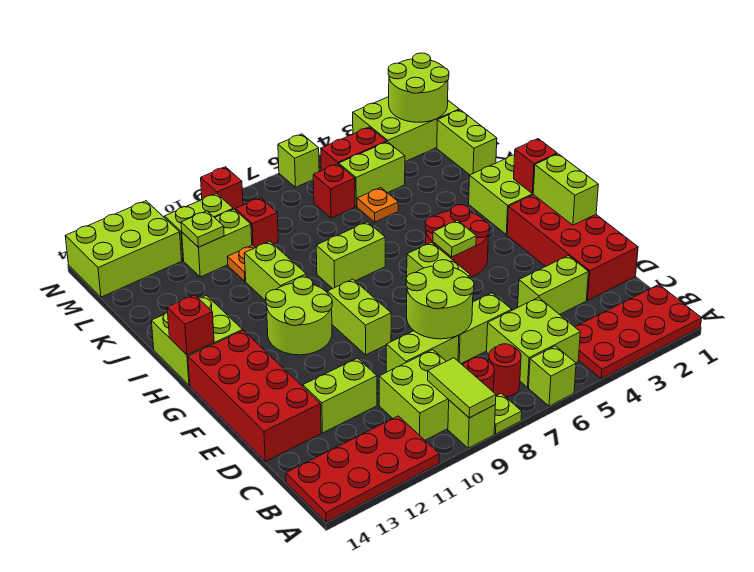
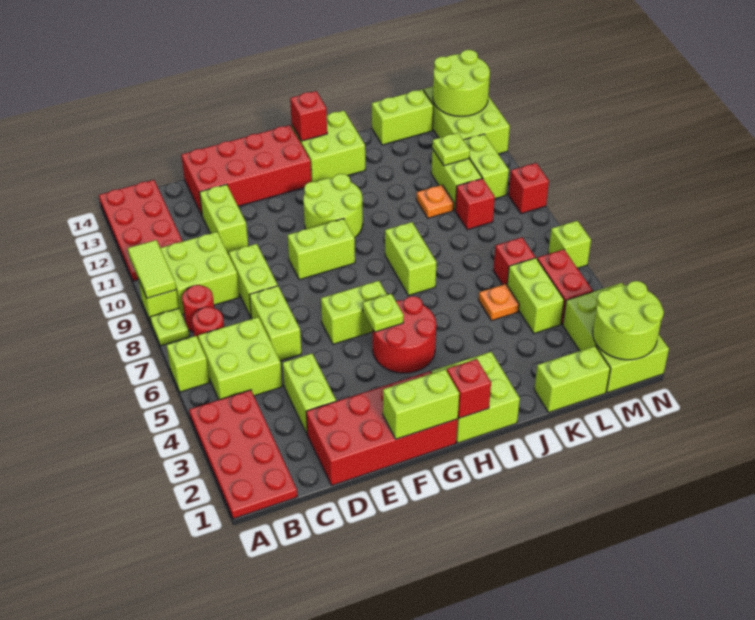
lime tile A9:B9 level 2 -> lime tile A9:A10 level 2
lime round brick D7:E8 level 2 -> lime round brick M13:N14 level 2
lime brick I10:J10 level 1 -> lime brick K14:L14 level 1

